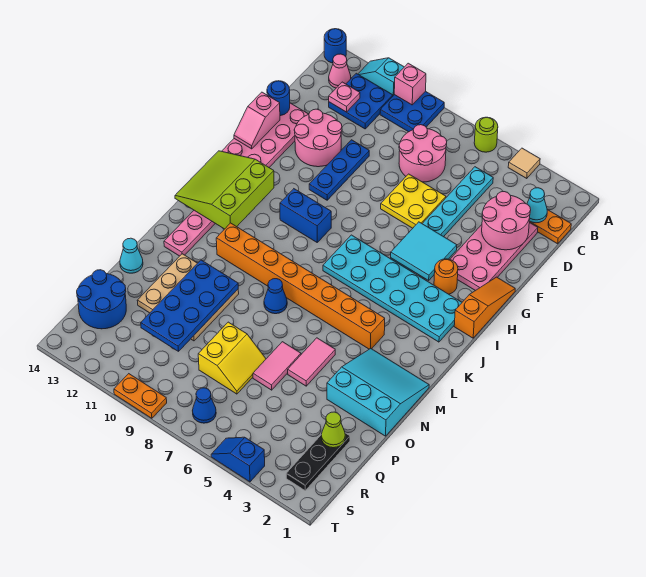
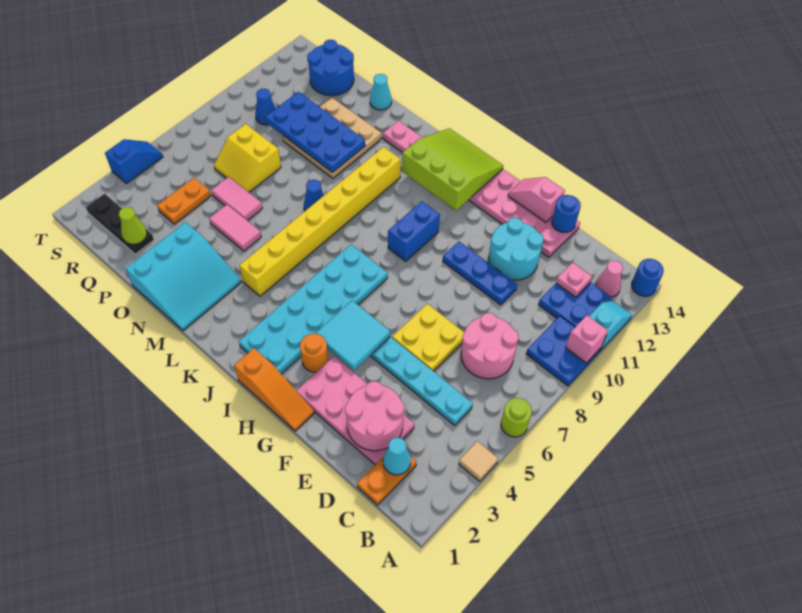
pink round brick E11:F12 level 1 -> cyan round brick E11:F12 level 1
orange brick L4:L11 level 1 -> yellow brick L4:L11 level 1
blue cone S7 level 1 -> blue cone R10 level 1
orange plate T9:T10 level 1 -> orange plate Q4:Q5 level 1

